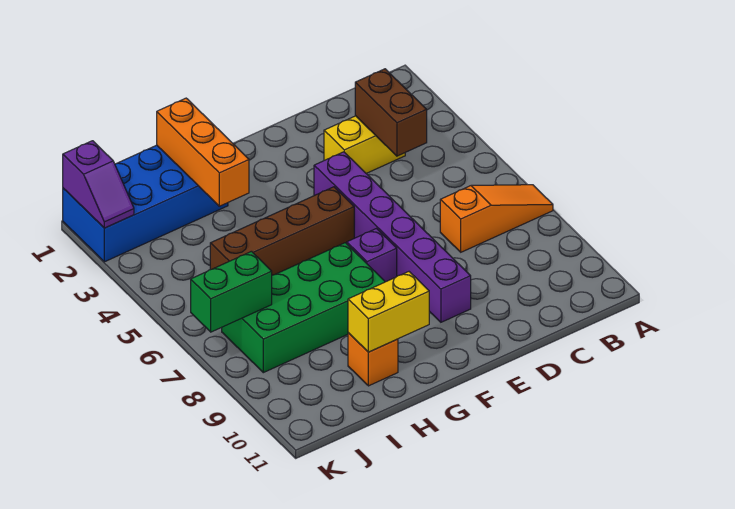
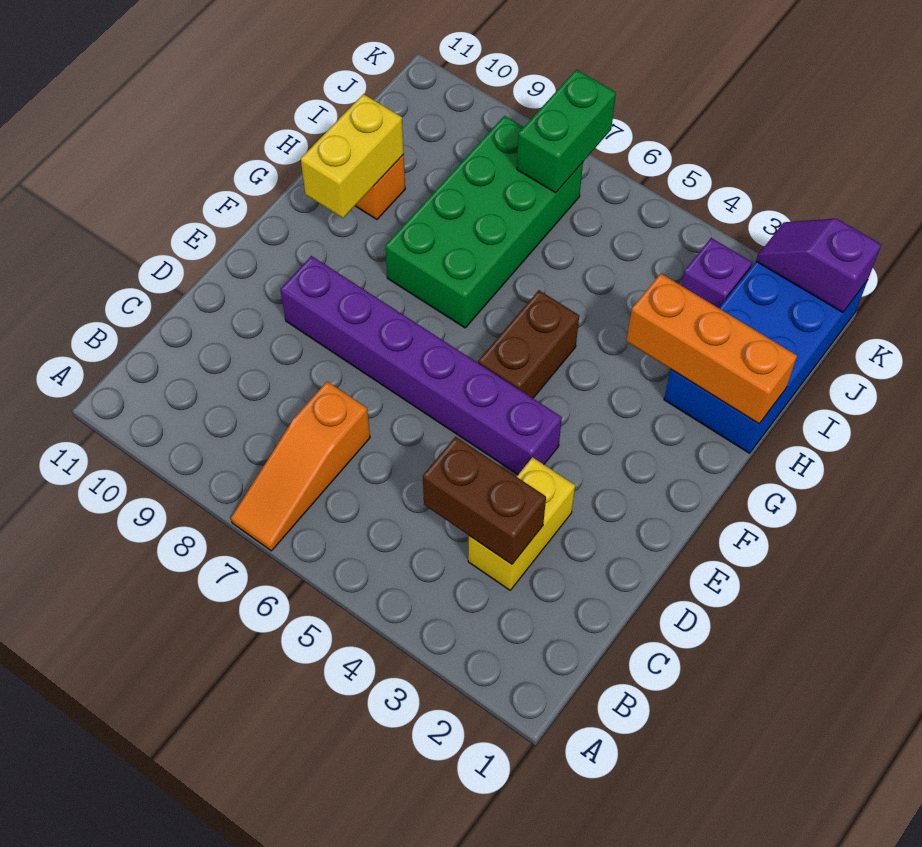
brown brick F5:I5 level 1 -> brown brick F5:G5 level 1
purple brick F7 level 1 -> purple brick J3 level 1

